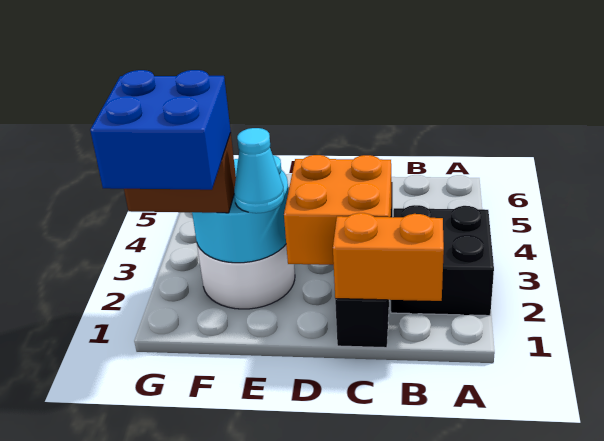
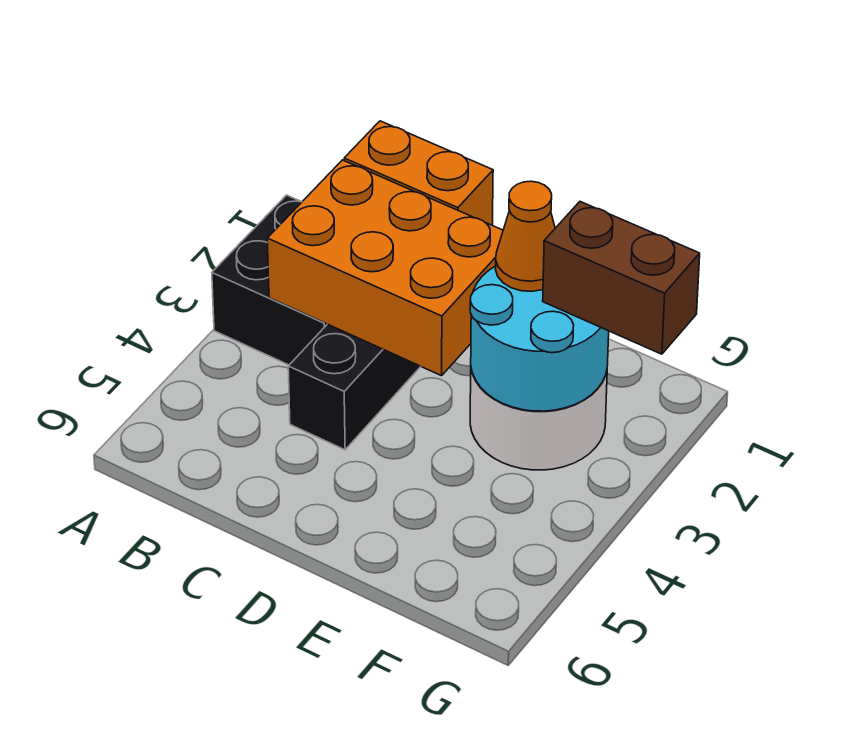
orange brick C2:D3 level 2 -> orange brick B2:D3 level 2
cyan cone E2 level 3 -> orange cone E2 level 3
blue brick F1:G2 level 4 -> none

